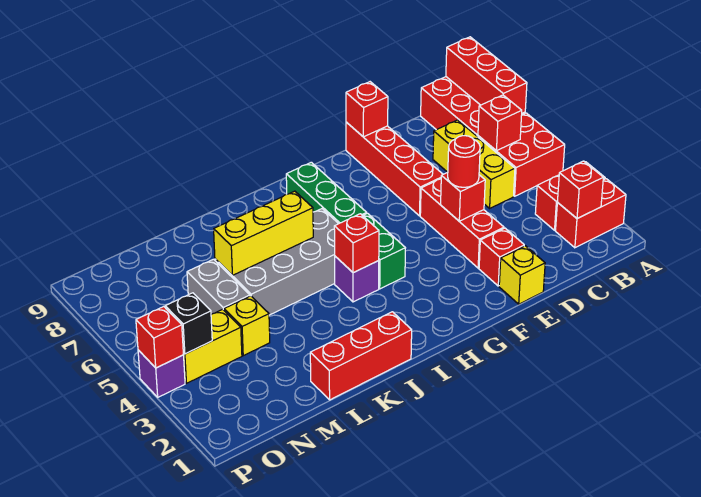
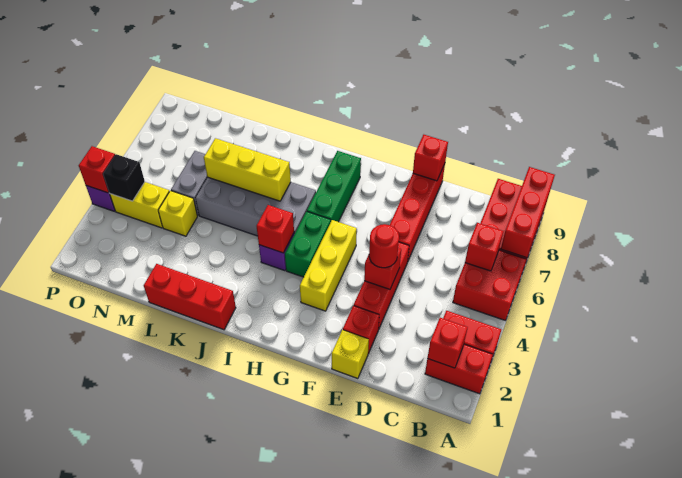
yellow brick C5:C7 level 1 -> yellow brick G3:G5 level 1

